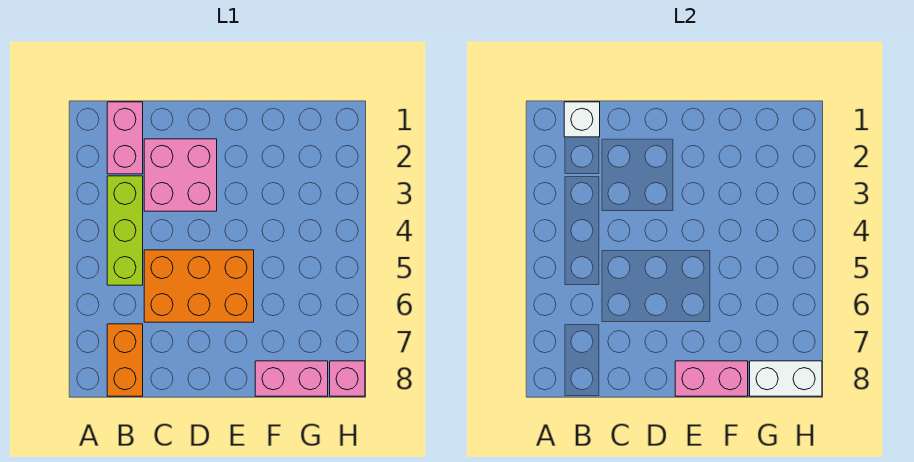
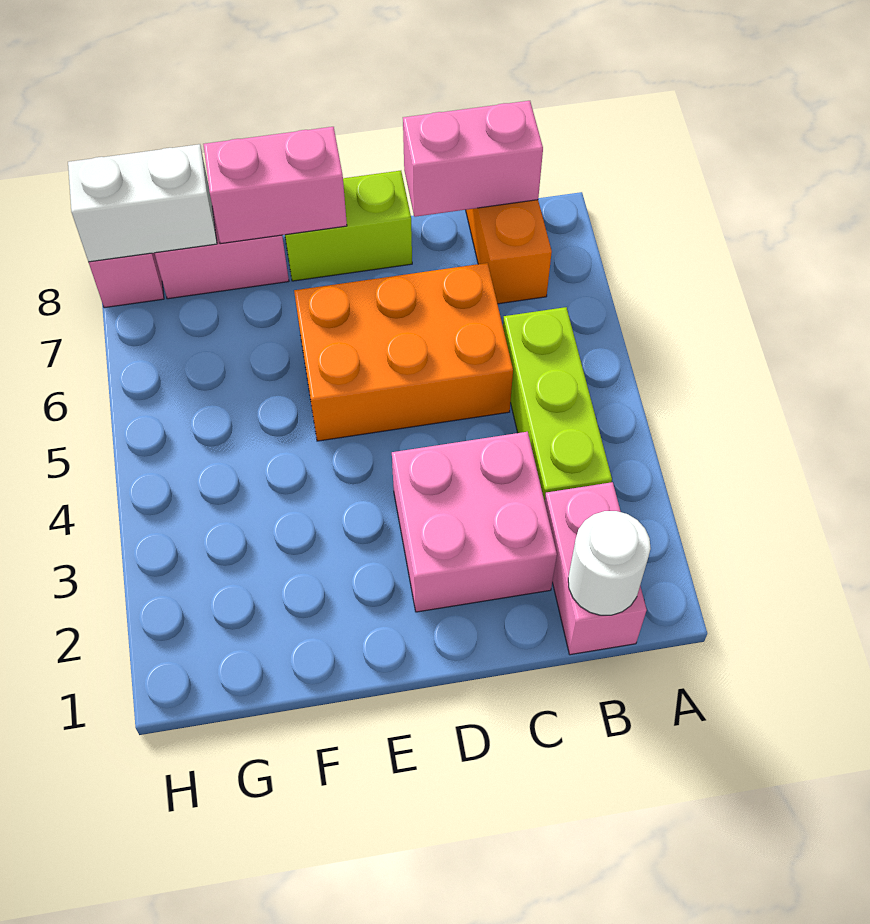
white brick B1 level 2 -> white round brick B1 level 2
none -> pink brick B8:C8 level 2
none -> lime brick D8:E8 level 1

